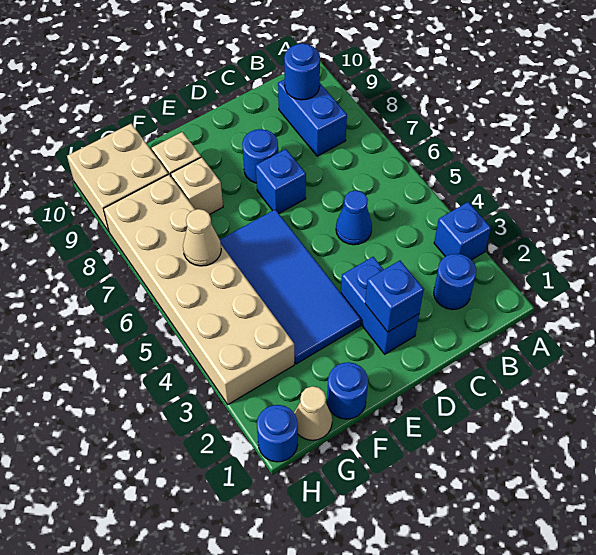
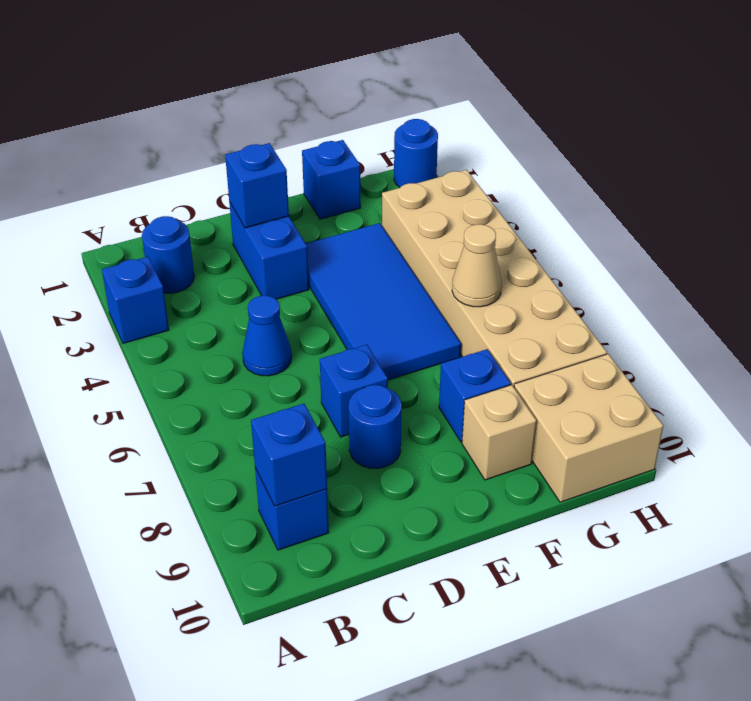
blue brick B8:B9 level 1 -> blue brick B9 level 1
blue round brick B9 level 2 -> blue brick B9 level 2
blue round brick F1 level 1 -> blue brick F1 level 1
tan brick F8 level 1 -> blue brick F8 level 1
tan cone G1 level 1 -> none

